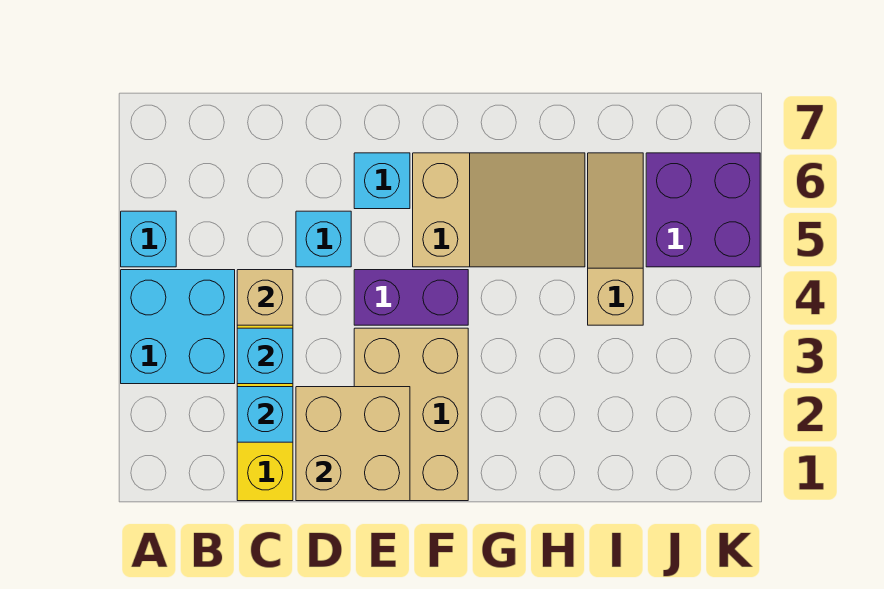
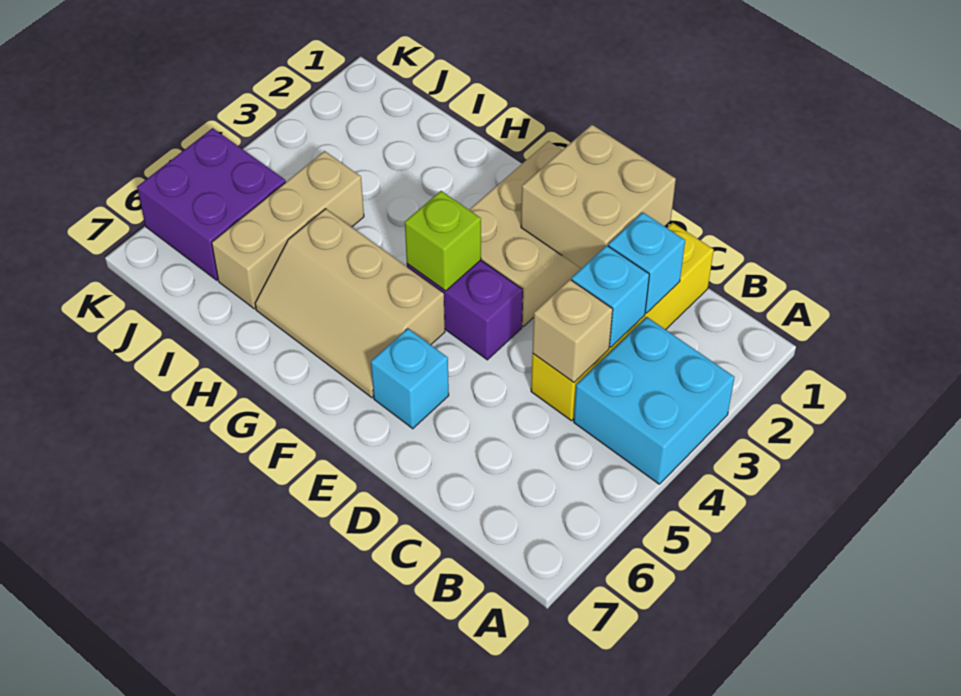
cyan brick A5 level 1 -> none
cyan brick D5 level 1 -> none
none -> lime brick F4 level 2
tan slope F5:H6 level 1 top F -> tan slope F5:H6 level 1 top 5
tan slope I4:I6 level 1 top 4 -> tan brick I4:I6 level 1

